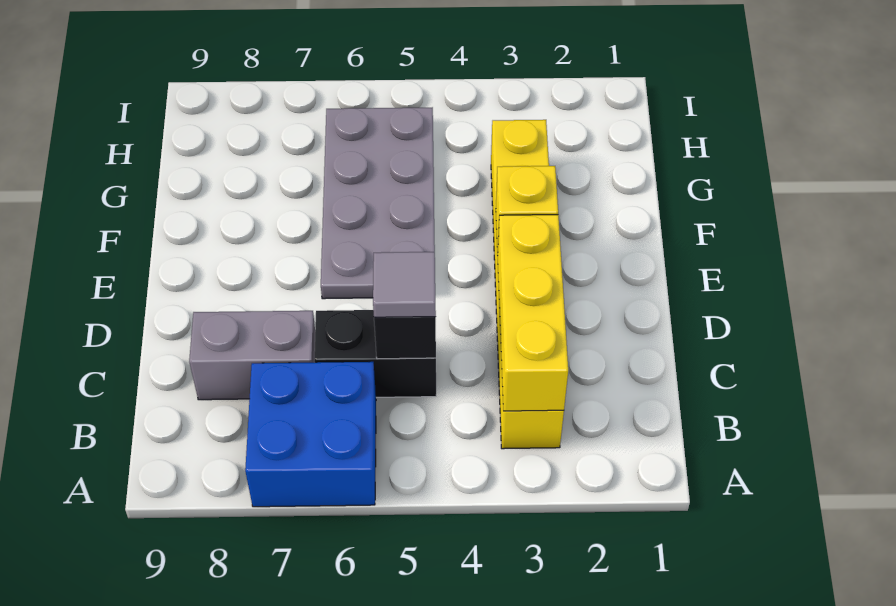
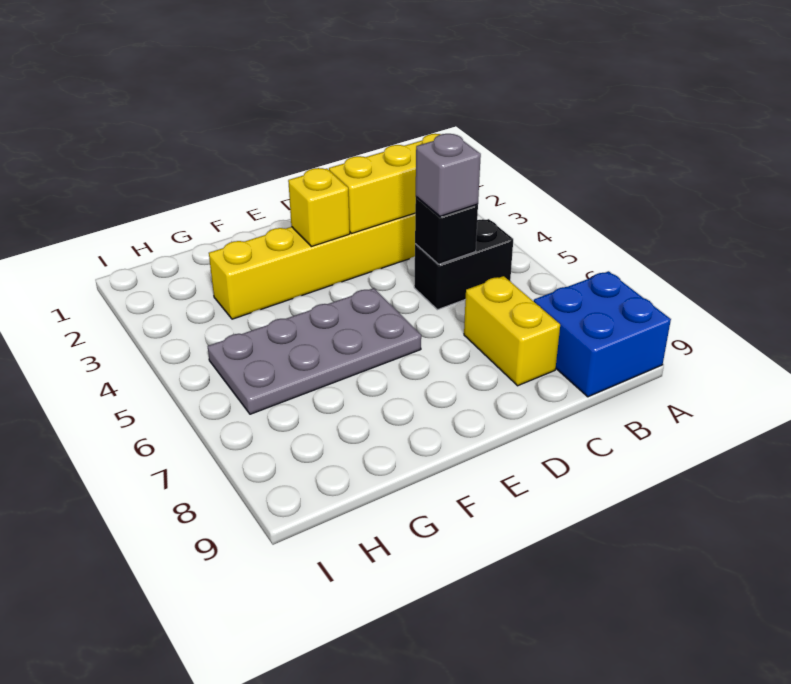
blue brick A6:B7 level 1 -> blue brick A8:B9 level 1
black brick C5:C6 level 1 -> black brick B5:C5 level 1
grey tile C5 level 3 -> grey brick C5 level 3
grey brick C7:C8 level 1 -> yellow brick C7:C8 level 1

